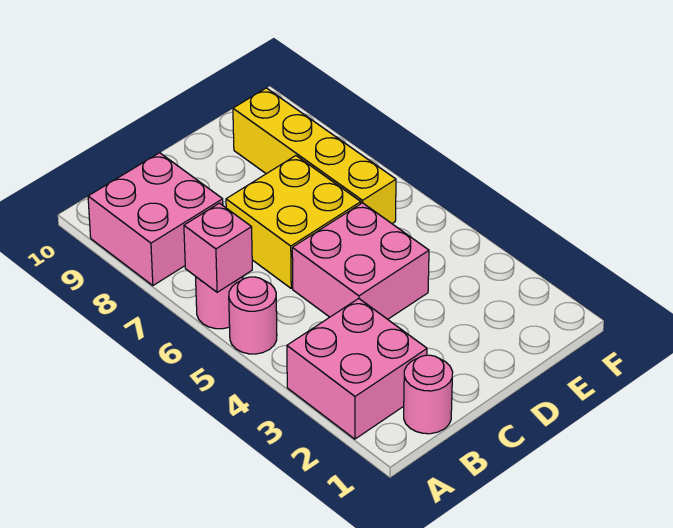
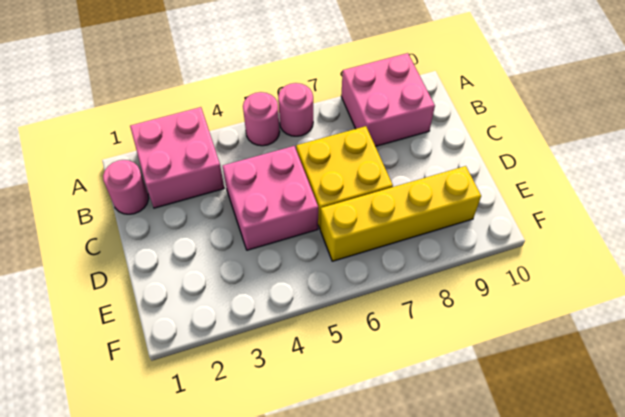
pink brick A6 level 2 -> none

